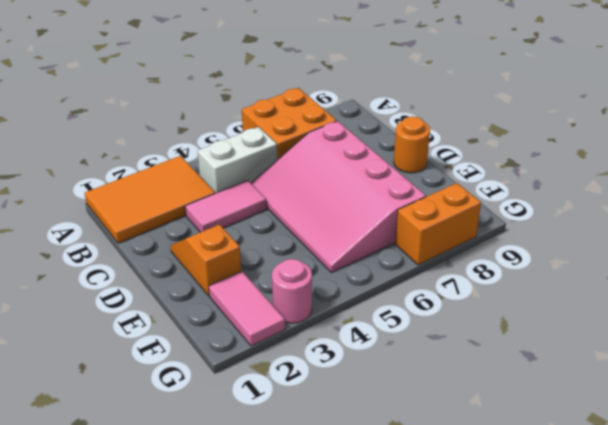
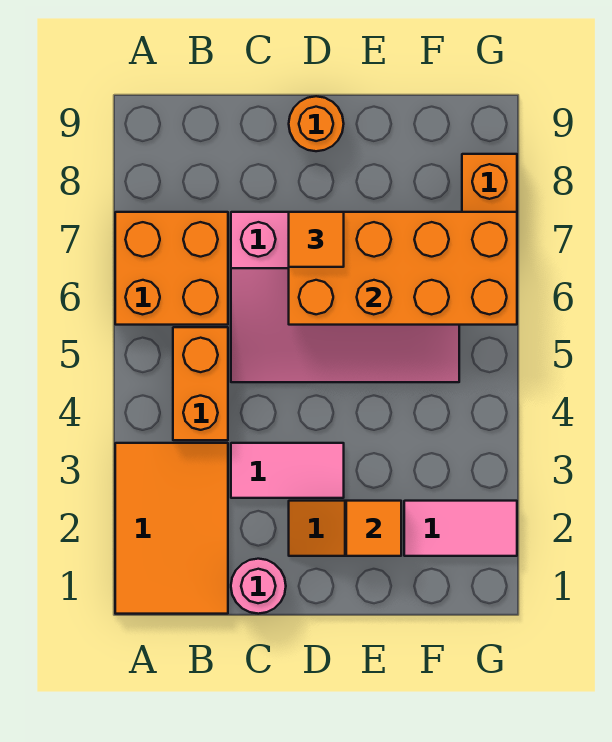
white brick B4:B5 level 1 -> orange brick B4:B5 level 1
pink tile C3:C4 level 1 -> pink tile C3:D3 level 1
none -> orange brick D6:G7 level 2
none -> orange tile D7 level 3
none -> orange tile E2 level 2
pink round brick G3 level 1 -> pink round brick C1 level 1

